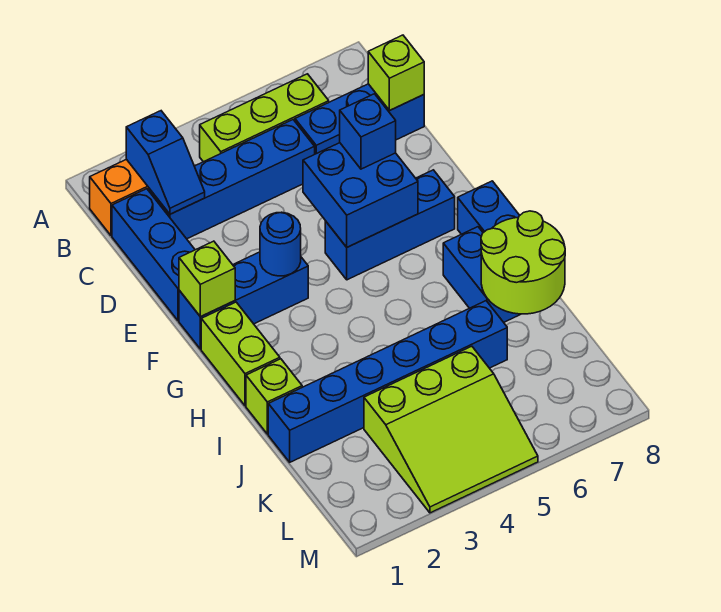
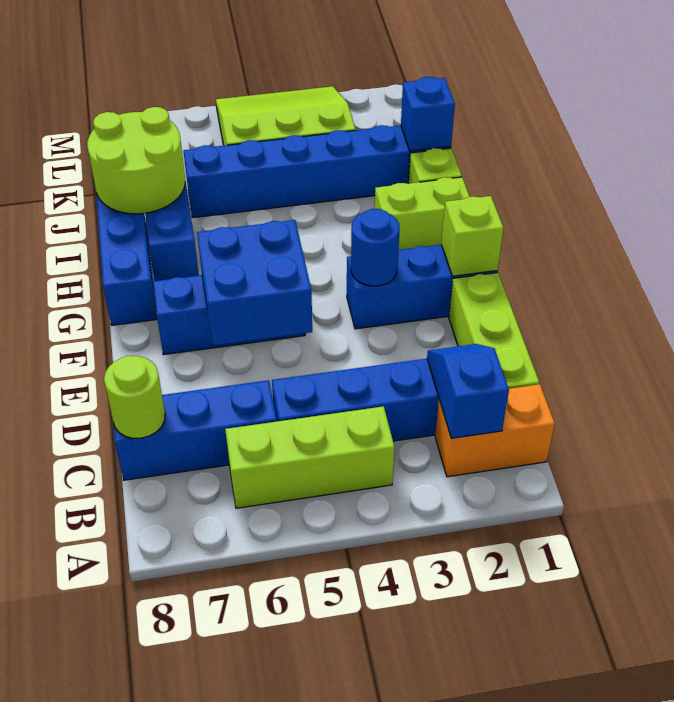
blue brick C1:E1 level 1 -> lime brick C1:E1 level 1
lime brick C8 level 2 -> lime round brick C8 level 2
blue brick E6 level 3 -> blue brick J1 level 2
lime brick G1:H1 level 1 -> lime brick H1:H2 level 1

